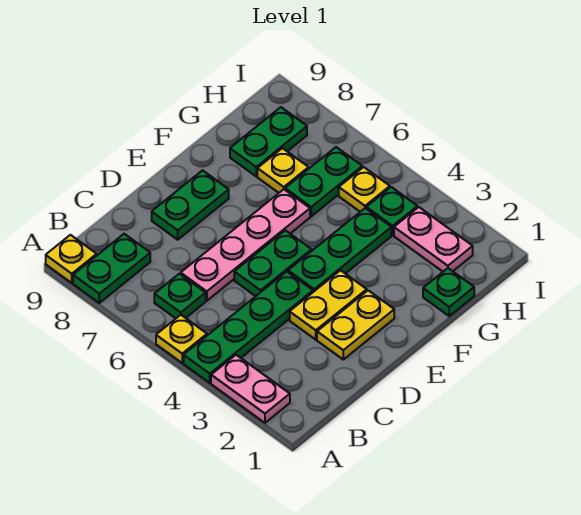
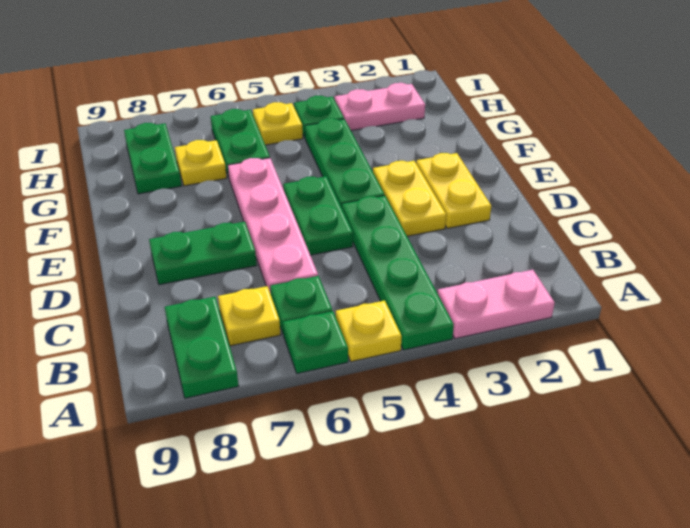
yellow plate A9 level 1 -> yellow plate B7 level 1
green plate D8:E8 level 1 -> green plate D7:D8 level 1
green plate G1 level 1 -> green plate A6 level 1

